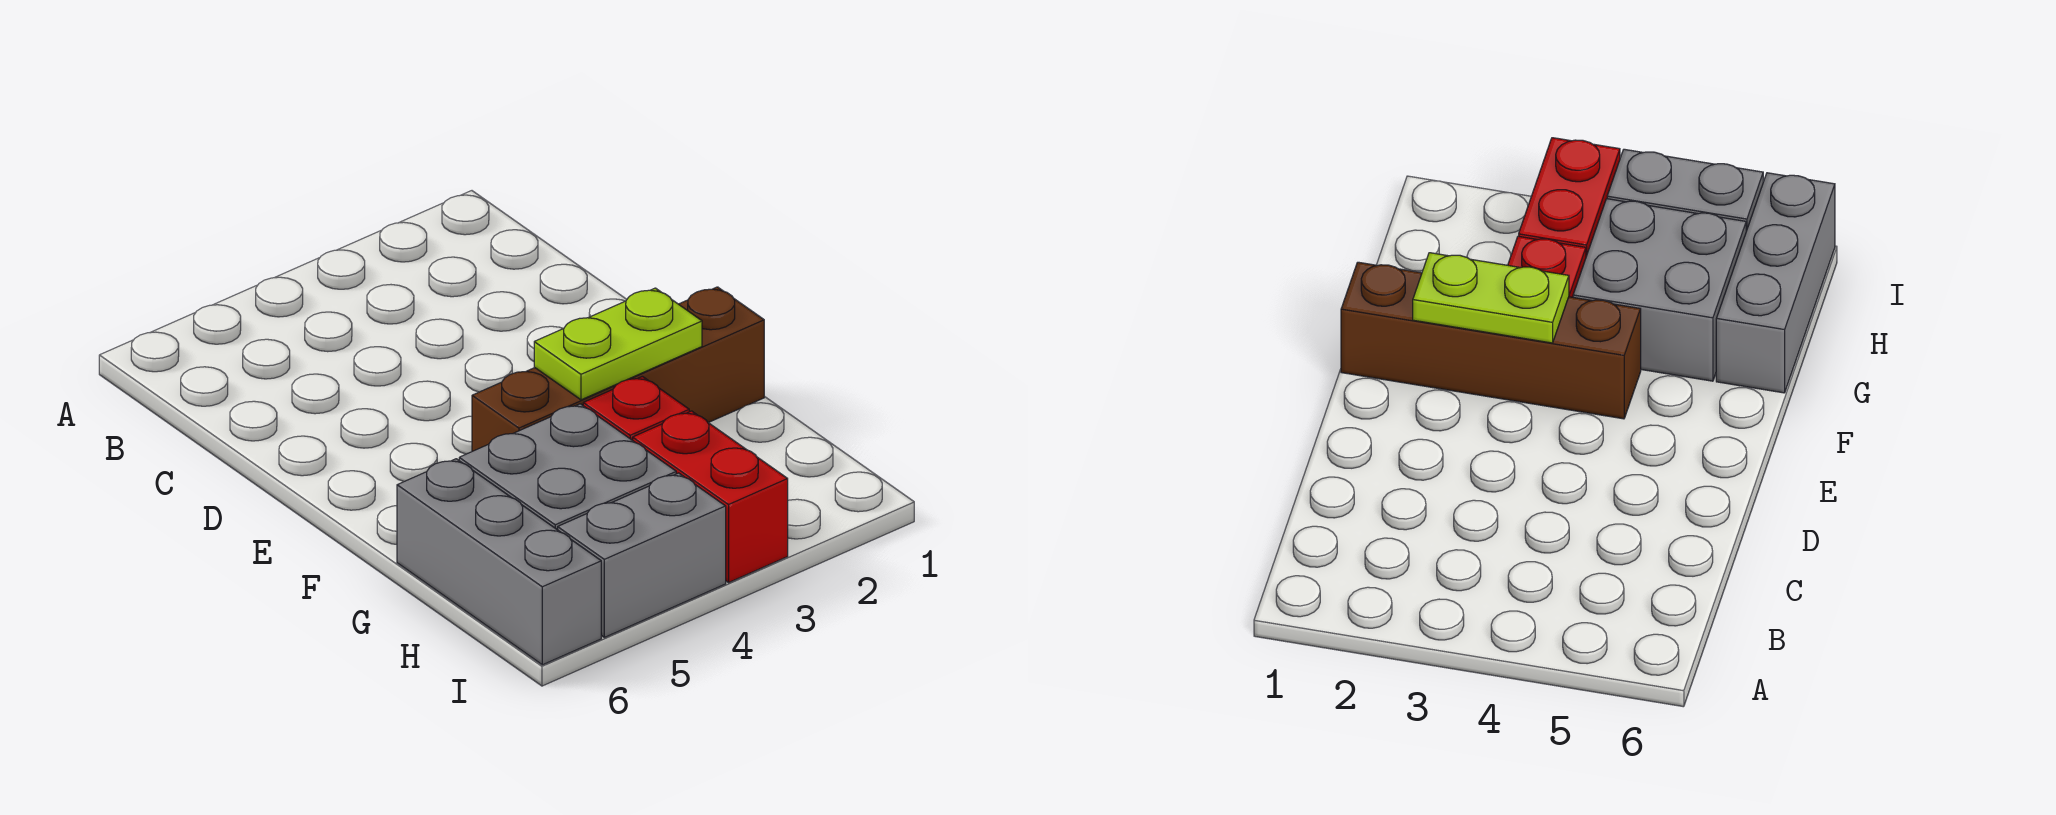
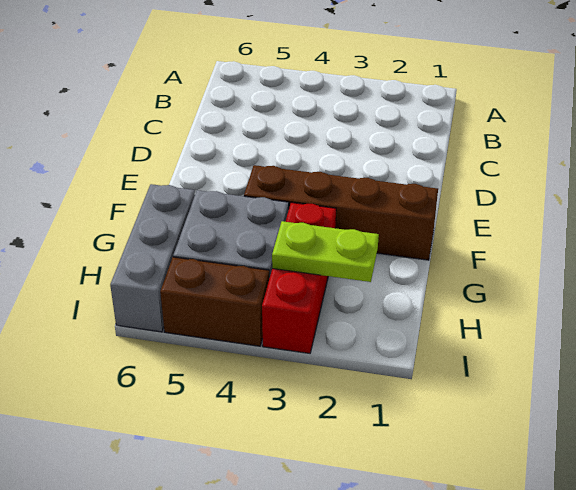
lime plate F2:F3 level 2 -> lime plate H2:H3 level 2
grey brick I4:I5 level 1 -> brown brick I4:I5 level 1

